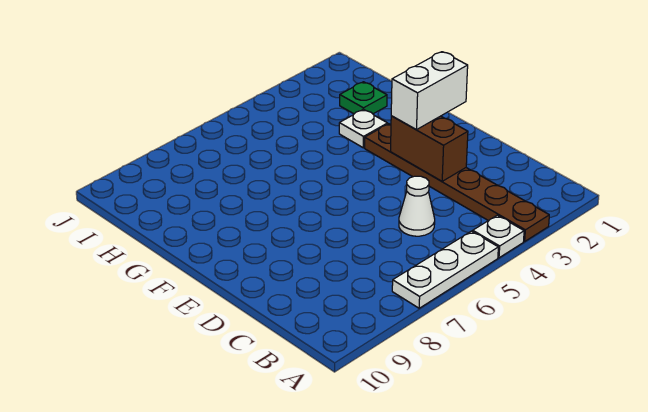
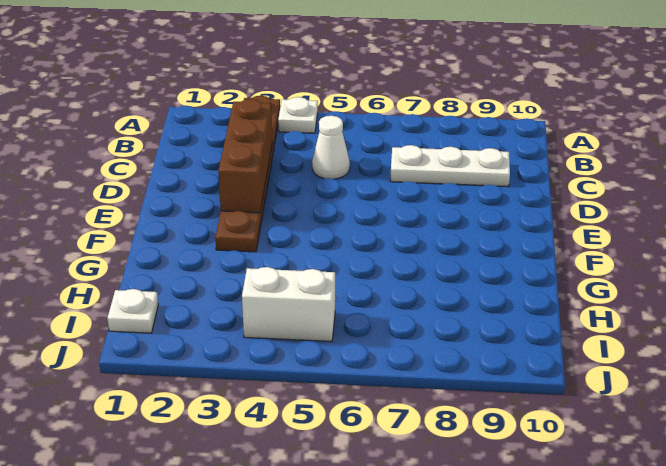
white plate A5:A7 level 1 -> white plate C7:C9 level 1
brown brick D3:E3 level 2 -> brown brick C3:E3 level 2
white brick E2:E3 level 3 -> white brick I4:I5 level 1
white plate G3 level 1 -> white plate I1 level 1
green plate H2 level 1 -> none

